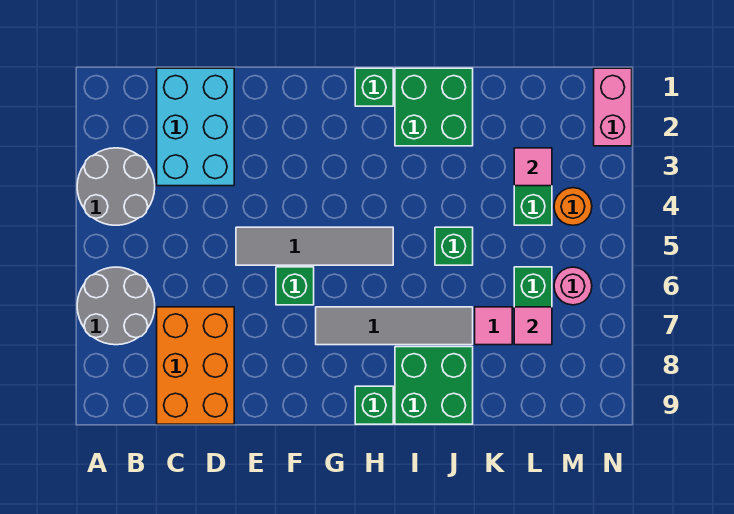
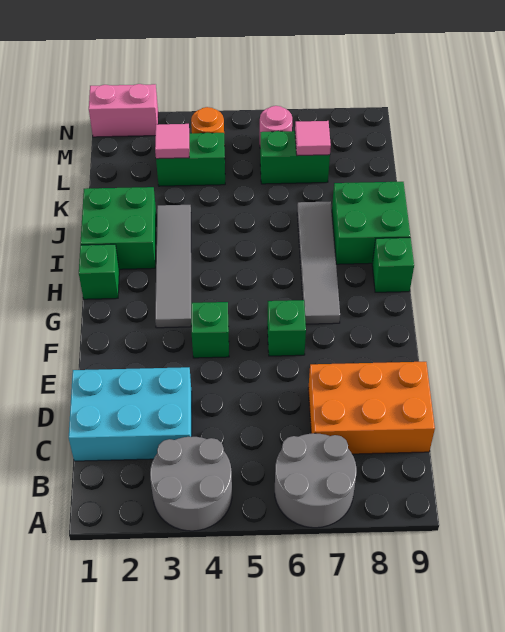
grey tile E5:H5 level 1 -> grey tile G3:J3 level 1
green brick J5 level 1 -> green brick F4 level 1
pink tile K7 level 1 -> none

